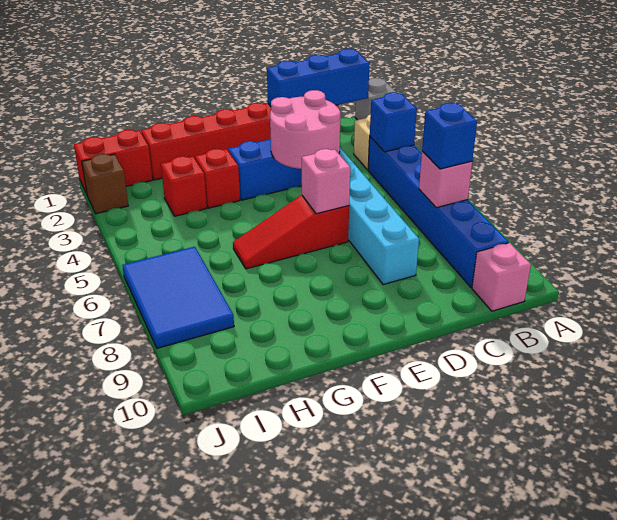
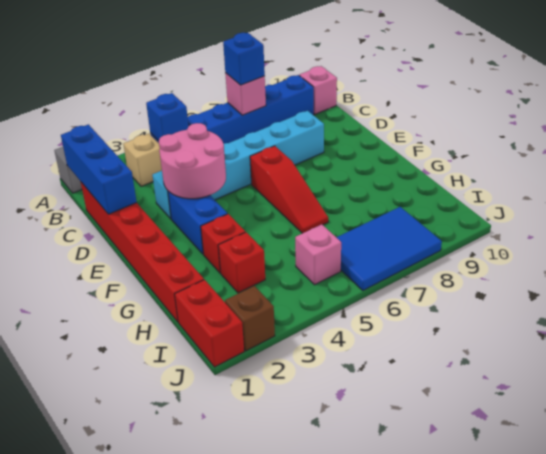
pink brick E6 level 2 -> pink brick I5 level 1

